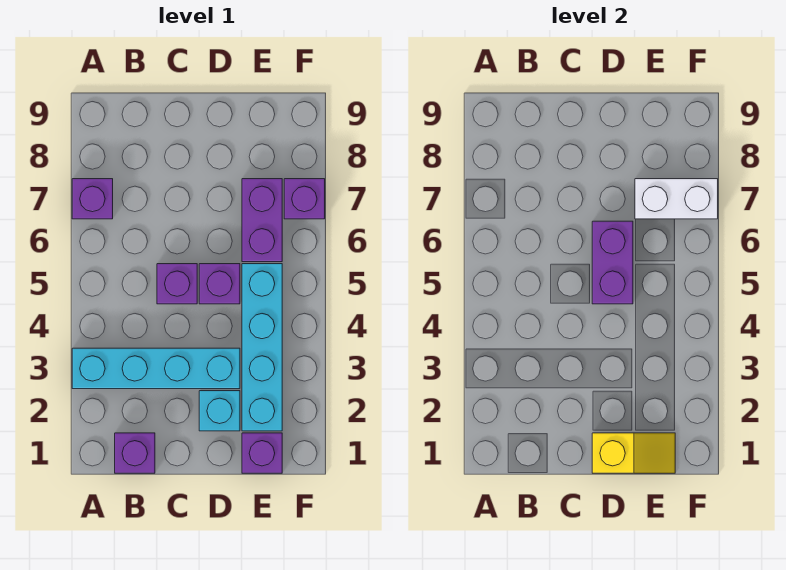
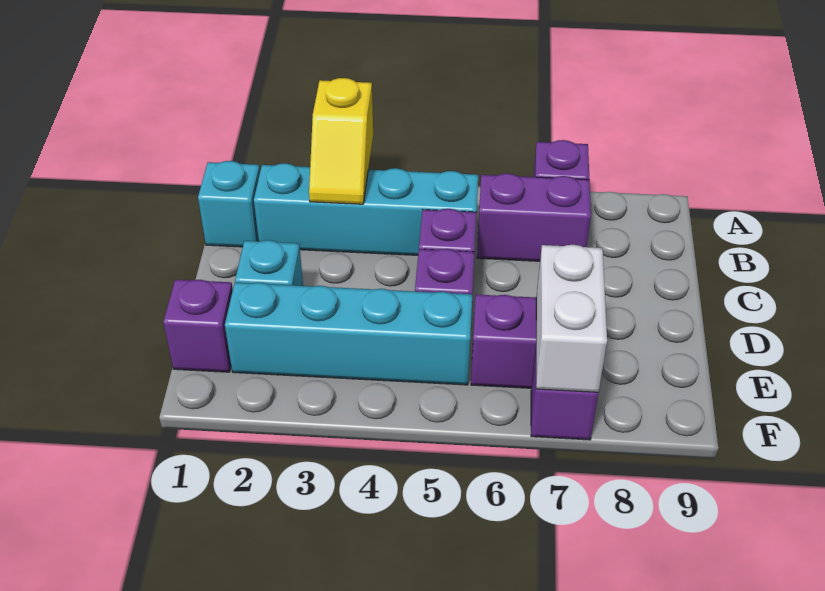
cyan brick A3:D3 level 1 -> cyan brick B2:B5 level 1
purple brick B1 level 1 -> cyan brick B1 level 1
yellow slope D1:E1 level 2 top D -> yellow slope A3:B3 level 2 top A
purple brick D5:D6 level 2 -> purple brick B6:B7 level 1

